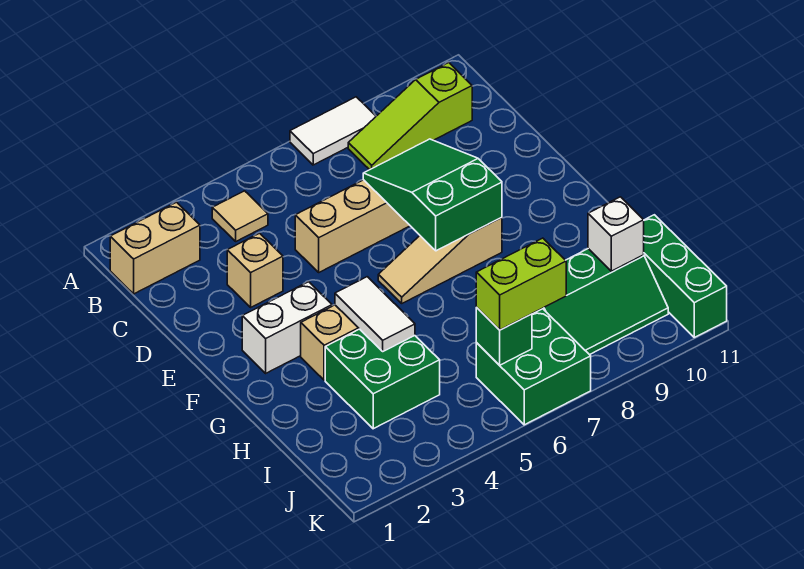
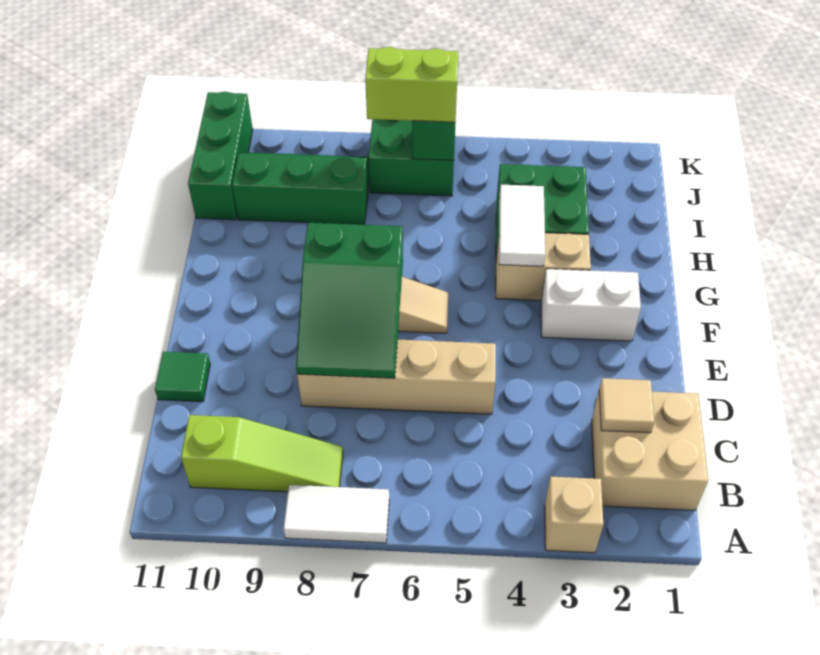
tan brick B1:B2 level 1 -> tan brick B1:C2 level 1
tan tile B4 level 1 -> tan tile C2 level 2
tan brick D3 level 1 -> tan brick A3 level 1
none -> green tile D11 level 1
white brick I10 level 2 -> none

